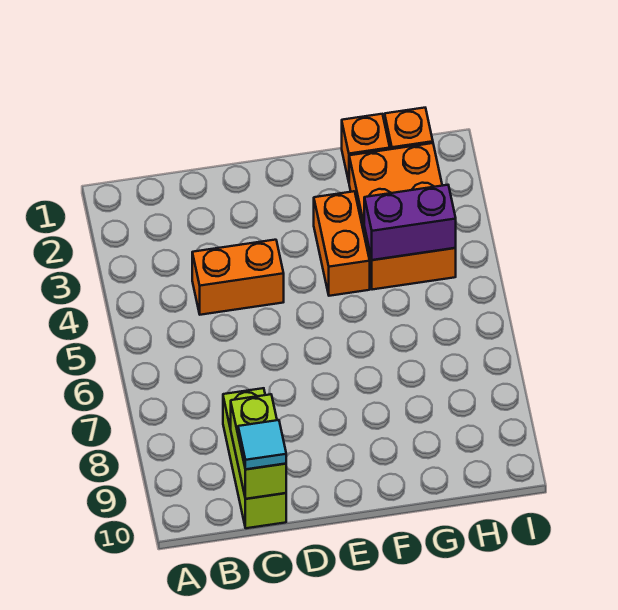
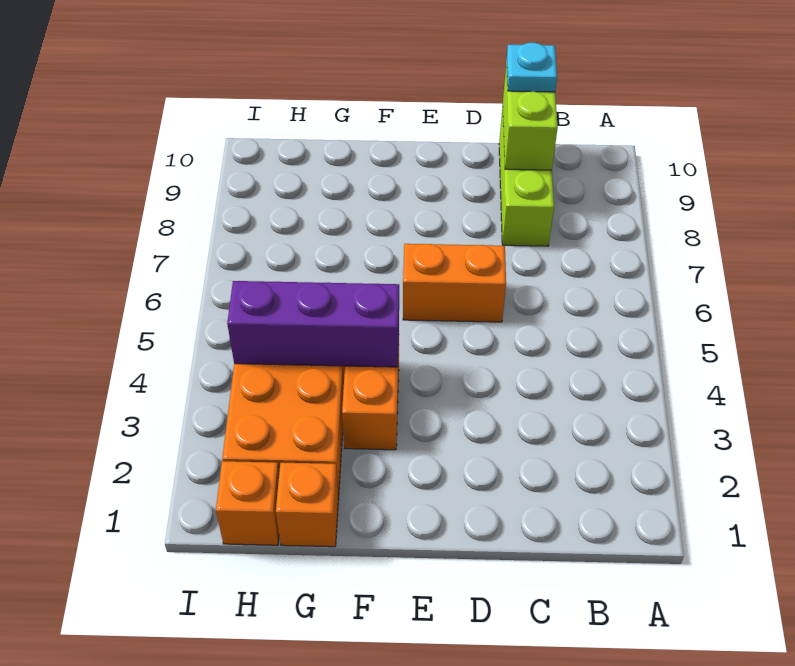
orange brick C4:D4 level 1 -> orange brick D6:E6 level 1
cyan tile C10 level 3 -> cyan plate C10 level 3
purple brick G4:H4 level 2 -> purple brick F4:H4 level 2

